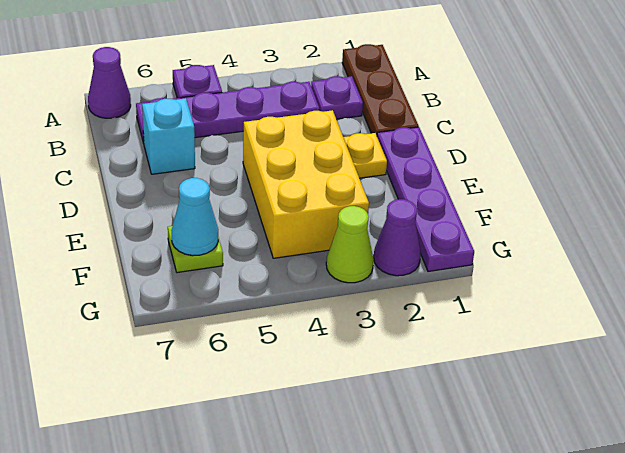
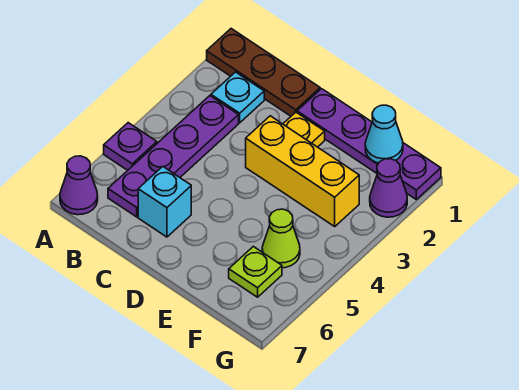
purple plate B2 level 1 -> cyan plate B2 level 1
yellow brick D3:F4 level 1 -> yellow brick D3:F3 level 1
cyan cone F6 level 2 -> cyan cone F1 level 2
lime cone G3 level 1 -> lime cone F5 level 1

